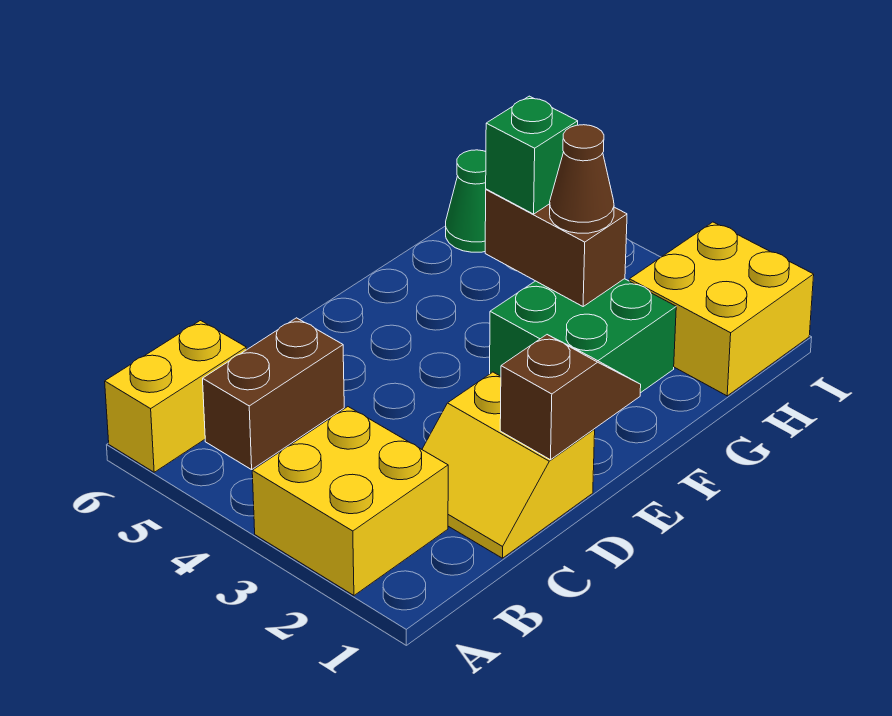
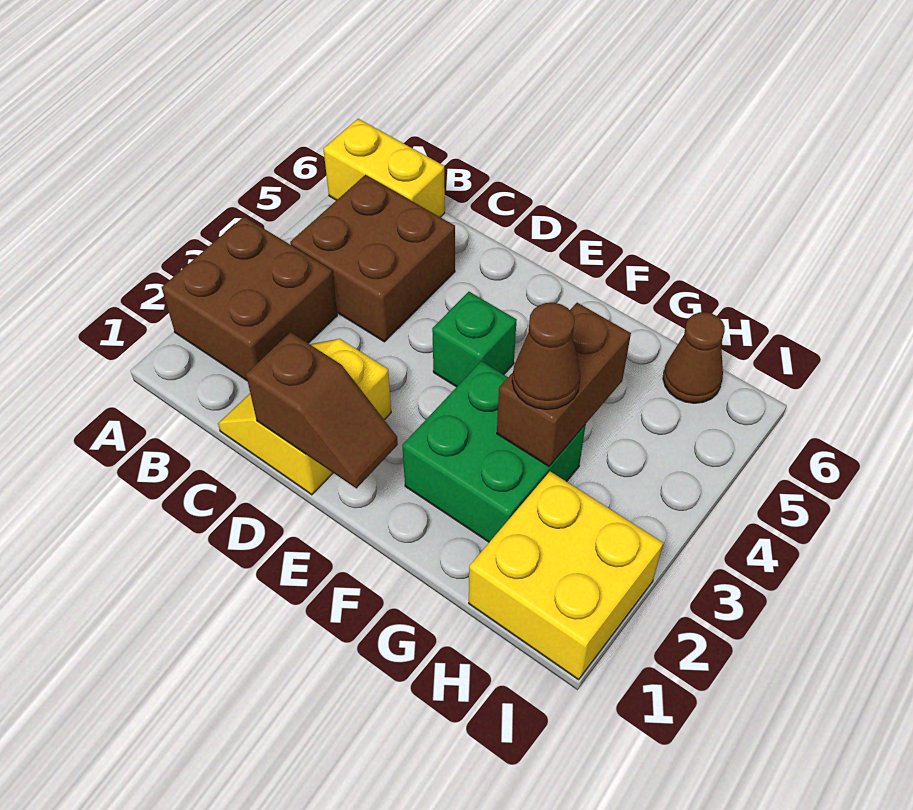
yellow brick A2:B3 level 1 -> brown brick A2:B3 level 1
brown brick B5:C5 level 1 -> brown brick B4:C5 level 1
green brick G4 level 3 -> green brick E4 level 1
green cone H6 level 1 -> brown cone H6 level 1

